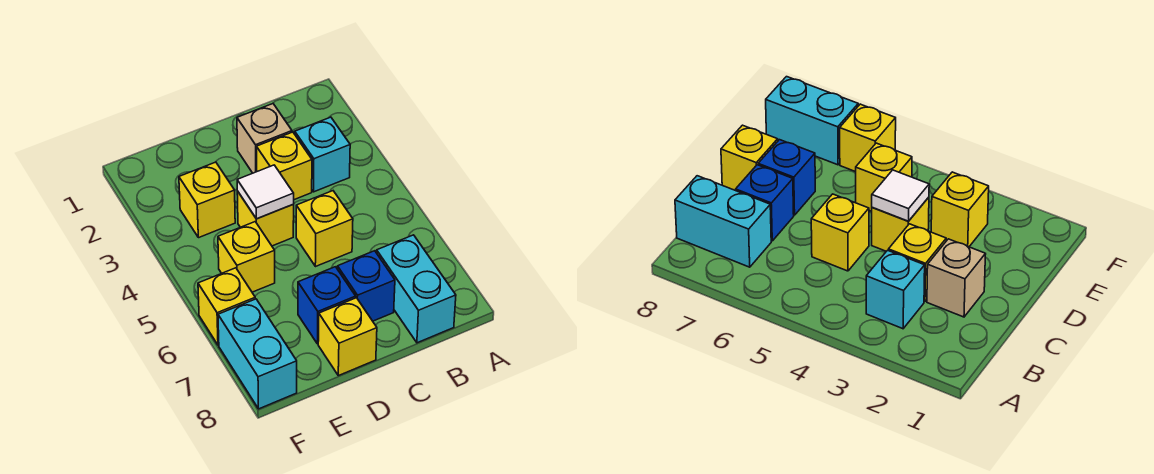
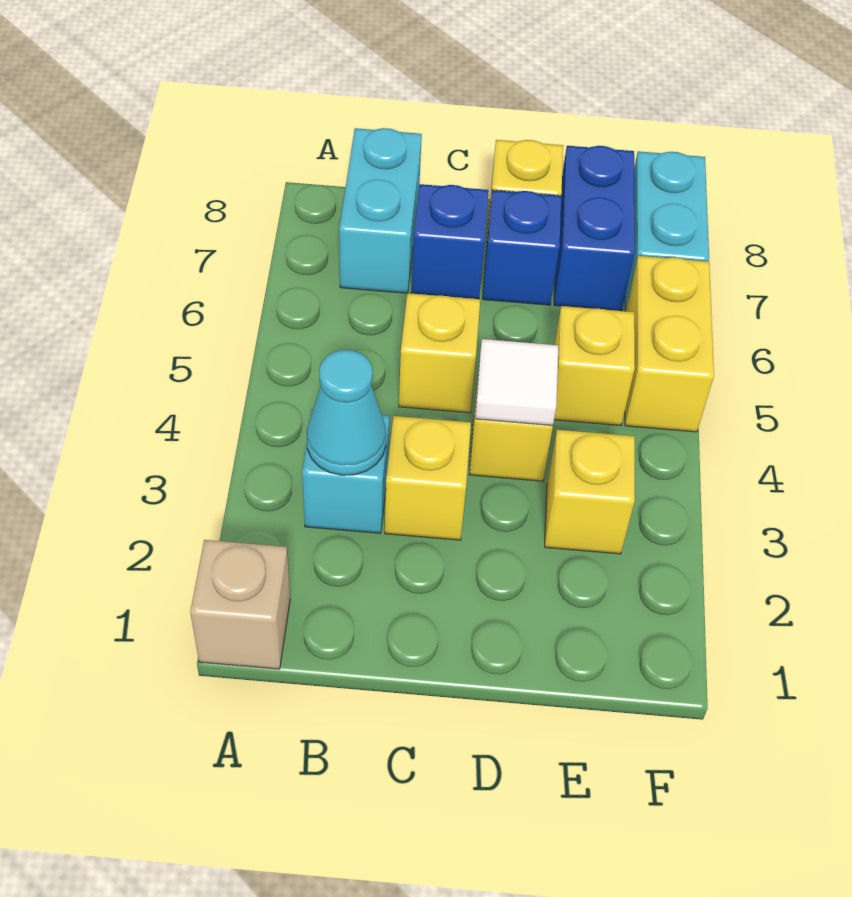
none -> cyan cone B3 level 2
tan brick C2 level 1 -> tan brick A1 level 1
none -> blue brick E7:E8 level 1
yellow brick F6 level 1 -> yellow brick F5:F6 level 1

